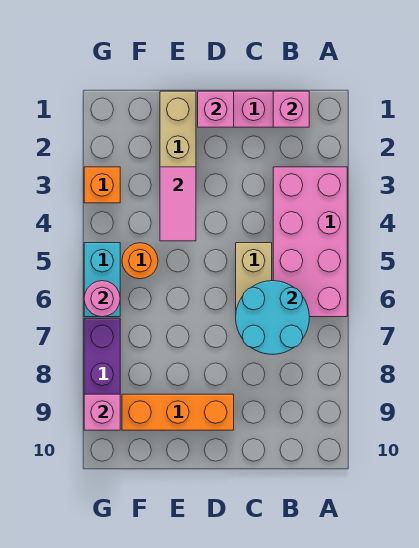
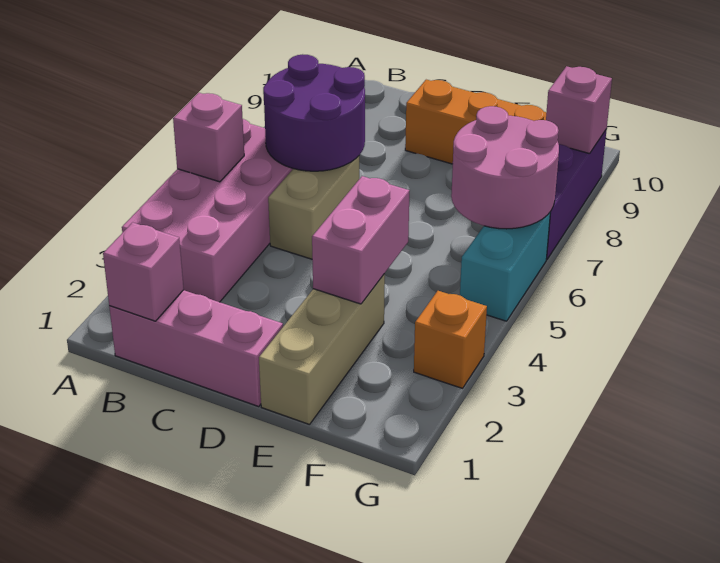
cyan round brick B6:C7 level 2 -> purple round brick B6:C7 level 2
pink brick D1 level 2 -> pink brick A5 level 2
pink tile E3:E4 level 2 -> pink brick E3:E4 level 2
orange round brick F5 level 1 -> none
pink round brick G6 level 2 -> pink round brick F6:G7 level 2

